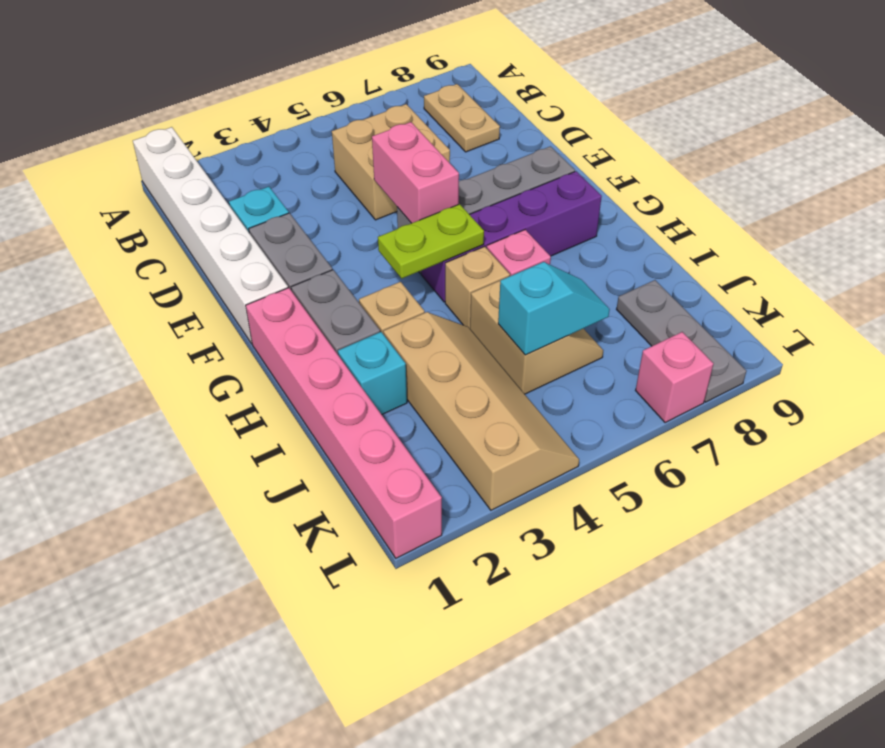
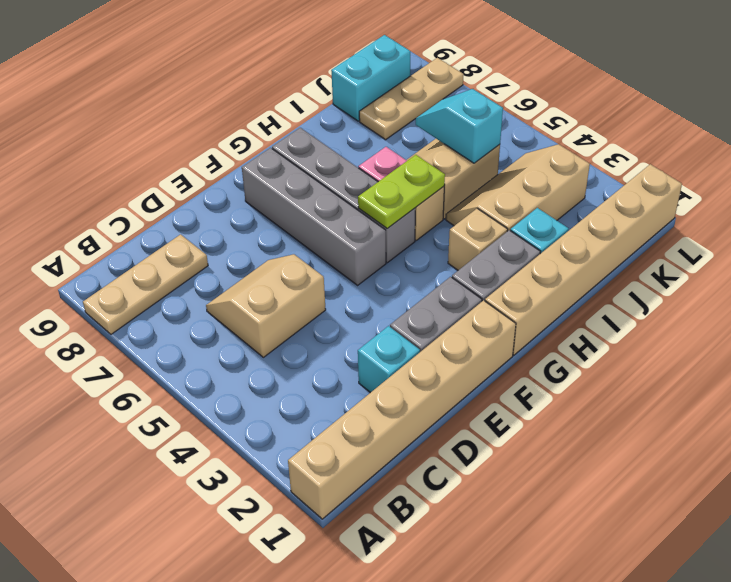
white brick A1:F1 level 1 -> tan brick A1:F1 level 1
tan plate B8:C8 level 1 -> tan plate A8:C8 level 1
tan brick C5:D6 level 1 -> tan slope C5:D6 level 1 top 5
pink brick E5:F5 level 2 -> none
pink brick G1:L1 level 1 -> tan brick G1:L1 level 1
lime plate G4:G5 level 2 -> lime plate G5:H5 level 2
purple brick G5:G8 level 1 -> grey brick G5:G8 level 1
tan slope I3:L4 level 1 top 3 -> tan slope I3:K4 level 1 top 3
grey plate J8:L8 level 1 -> tan plate J8:L8 level 1
none -> cyan brick J9:K9 level 1
pink brick L7 level 1 -> none

